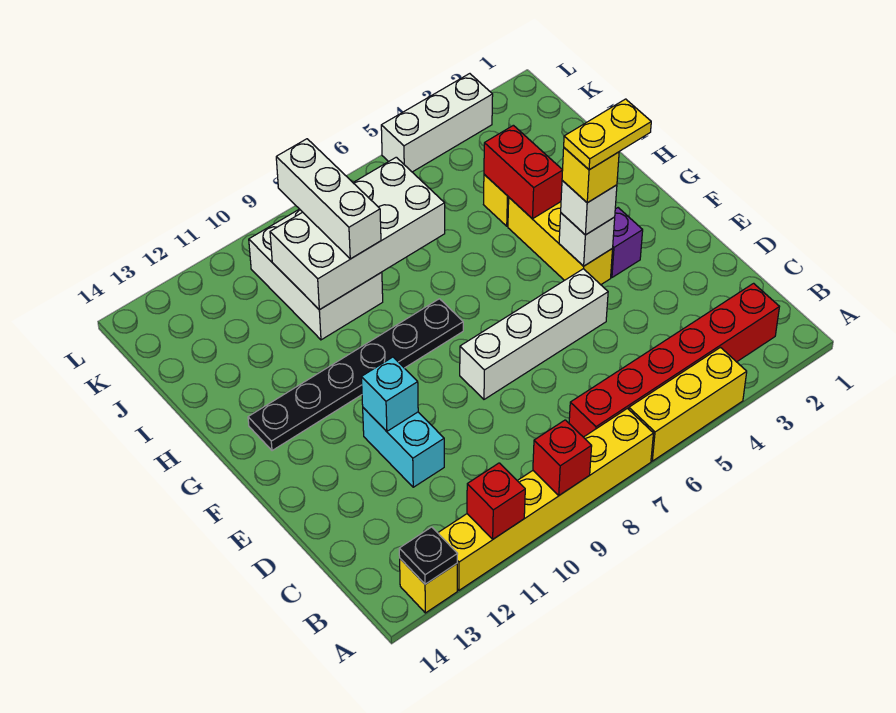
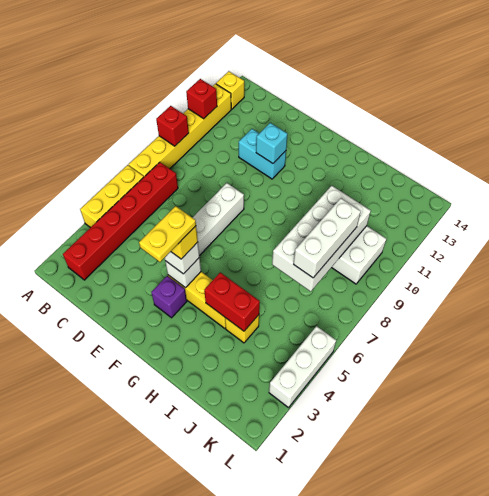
black plate A13 level 2 -> none
black plate G8:G13 level 1 -> none
white brick I9:K9 level 3 -> white brick J7:J9 level 3

